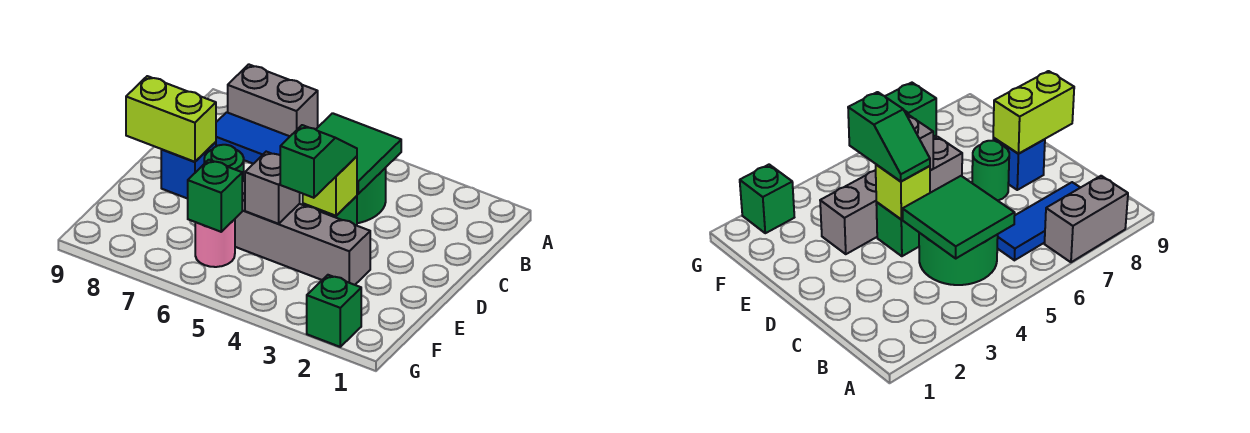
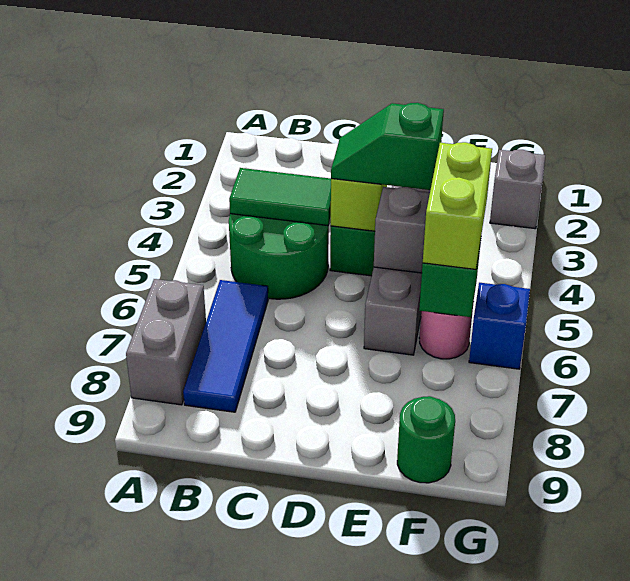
green tile B4:C5 level 2 -> green tile B4:C4 level 2
green round brick D7 level 1 -> green round brick F9 level 1
blue brick D8 level 1 -> blue brick G6 level 1
lime brick D8:D9 level 2 -> lime brick F5:F6 level 3
green brick G2 level 1 -> grey brick G2 level 1

